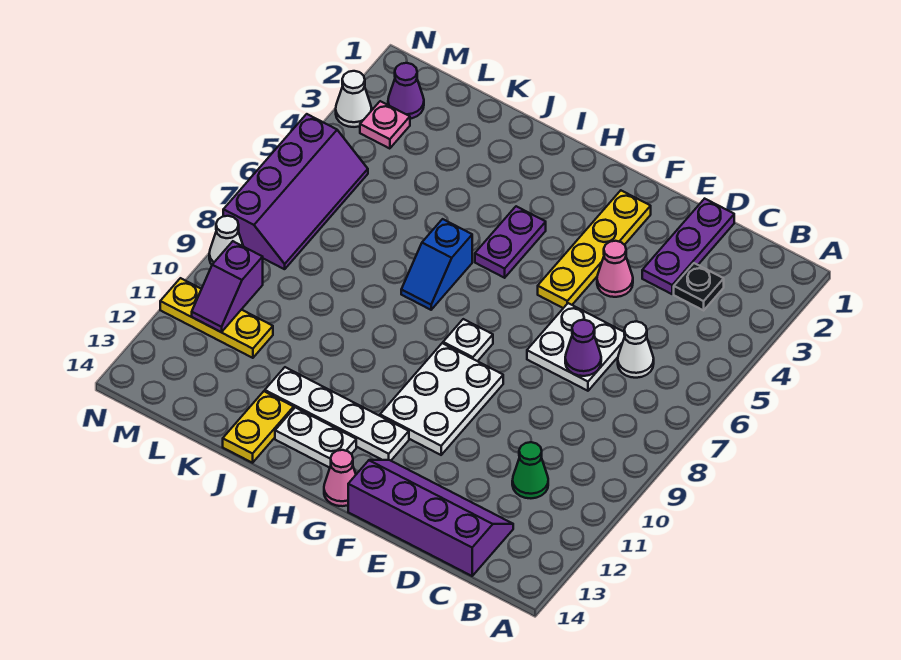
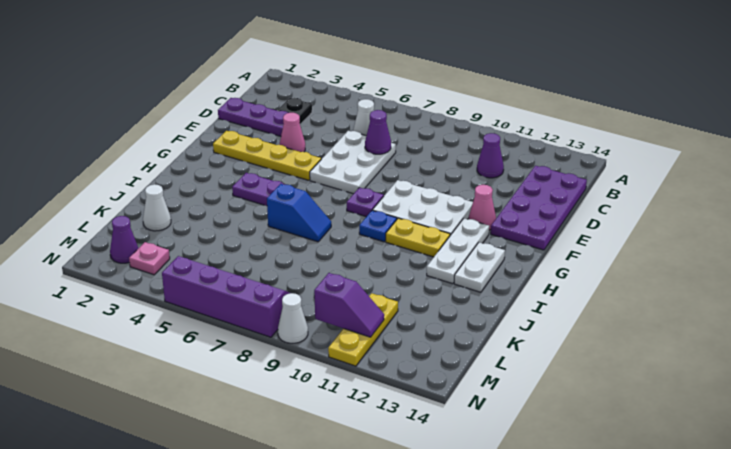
green cone C11 level 1 -> purple cone C11 level 1
purple slope C13:F14 level 1 top 14 -> purple plate C13:F14 level 1
white plate D6:E7 level 1 -> white plate D6:F7 level 1
white plate G8 level 1 -> purple plate G8 level 1
white plate G12:J12 level 1 -> white plate G12:I12 level 1
pink cone G14 level 1 -> pink cone F12 level 1
none -> blue plate H9 level 1
yellow plate J13:J14 level 1 -> yellow plate H10:H11 level 1
white cone N3 level 1 -> white cone K2 level 1

